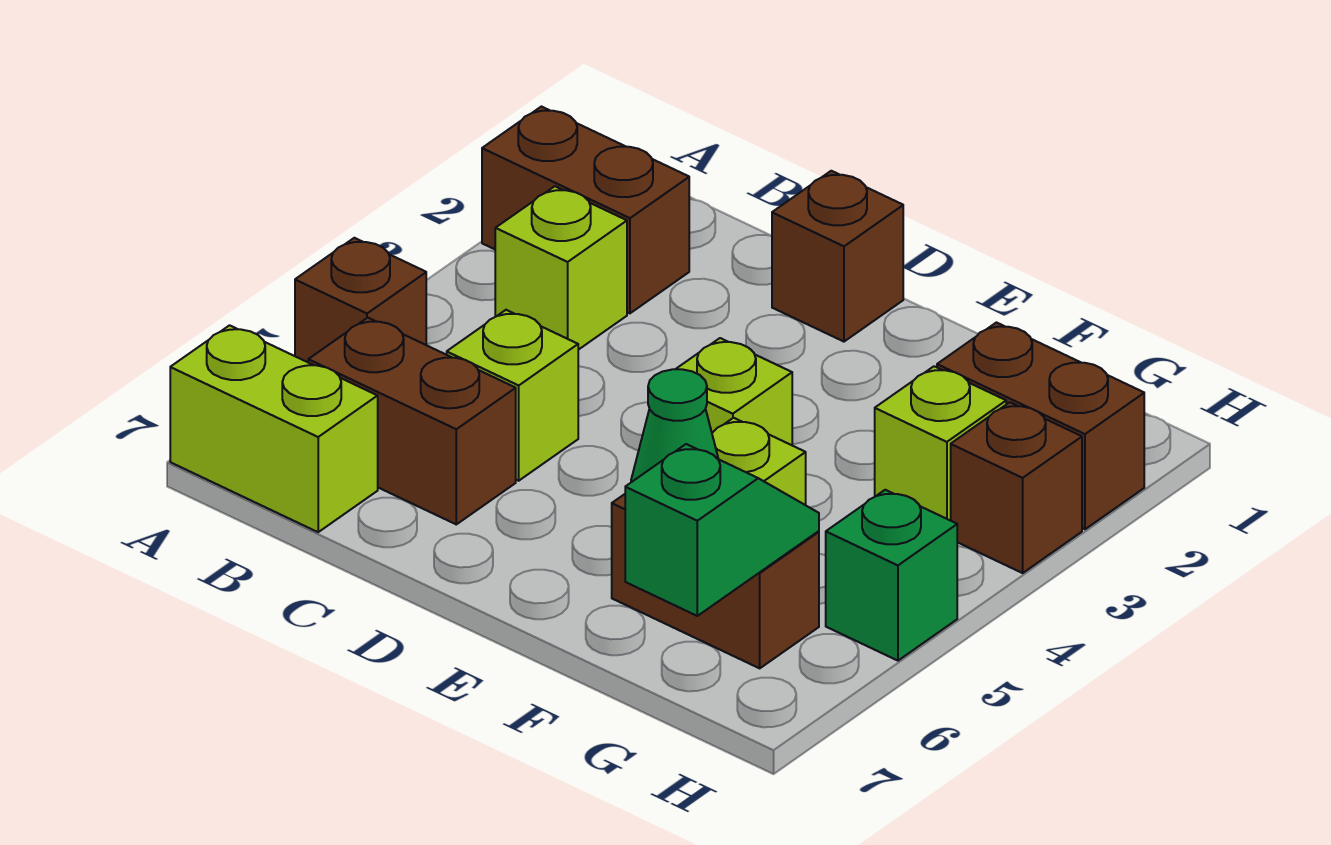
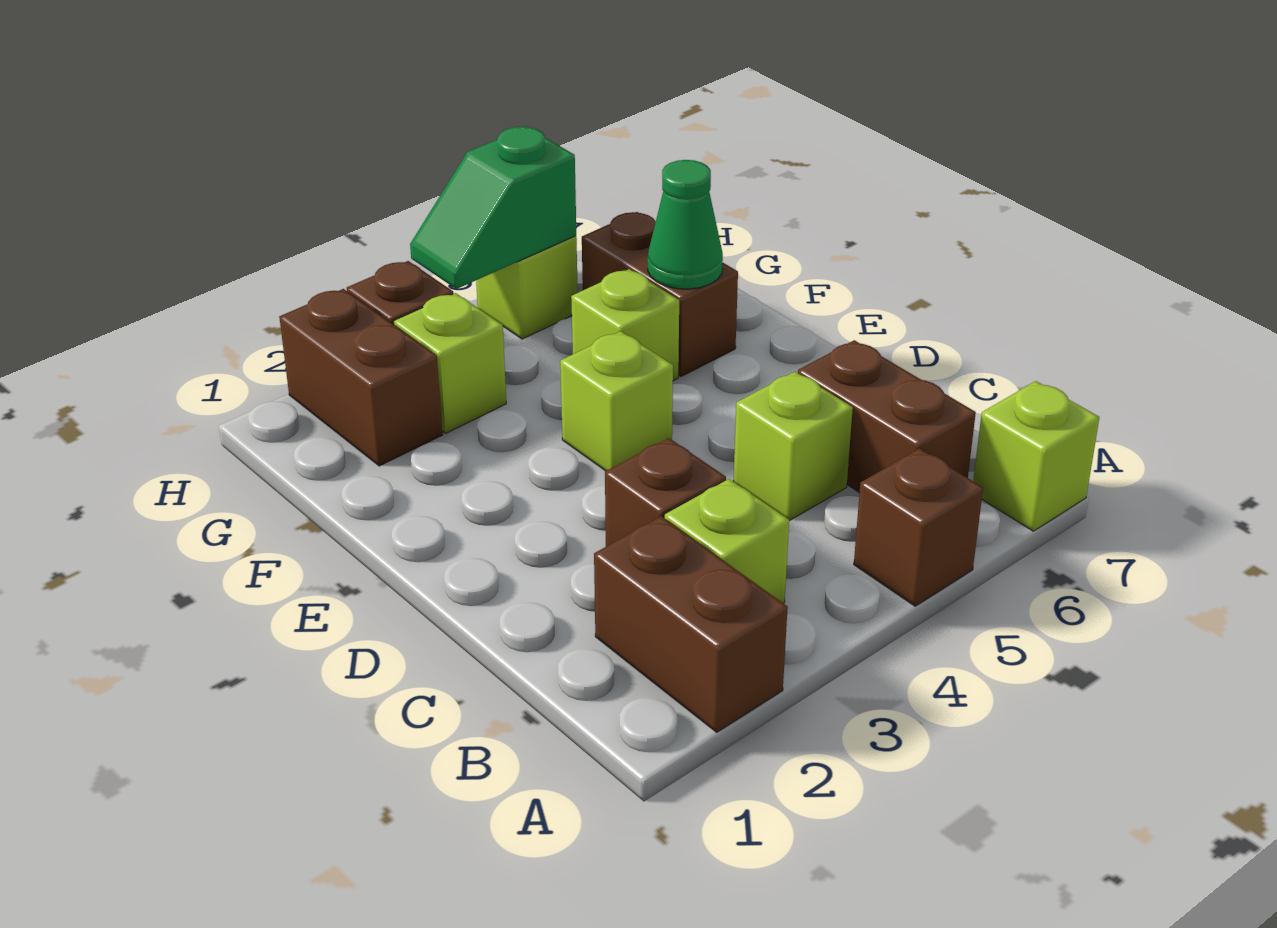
lime brick A7:B7 level 1 -> lime brick A7 level 1
brown brick D1 level 1 -> brown brick C3 level 1
green slope G6:G7 level 2 top 7 -> green slope H4:H5 level 2 top 5
green brick H5 level 1 -> lime brick H5 level 1

